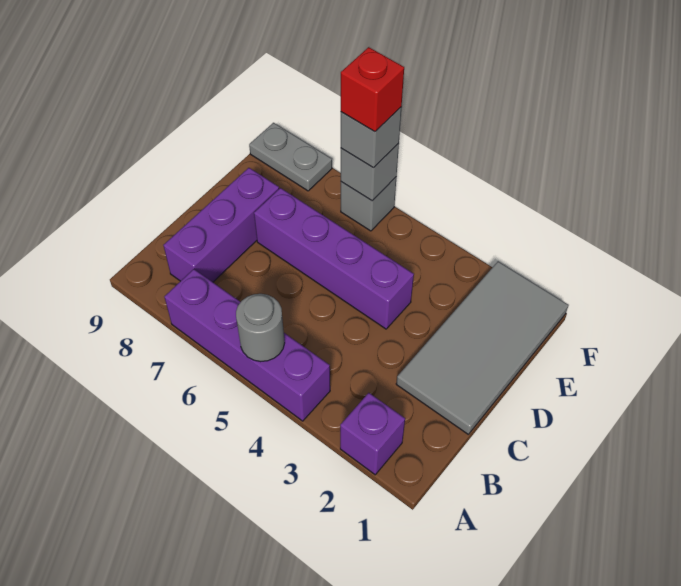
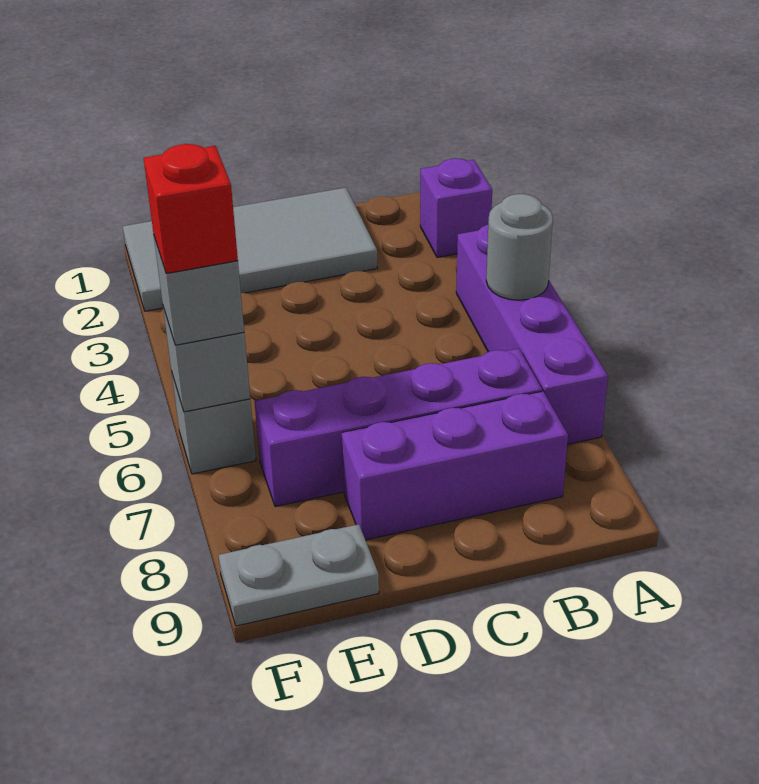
purple brick D4:D7 level 1 -> purple brick B7:E7 level 1
grey plate F8:F9 level 1 -> grey plate E9:F9 level 1

